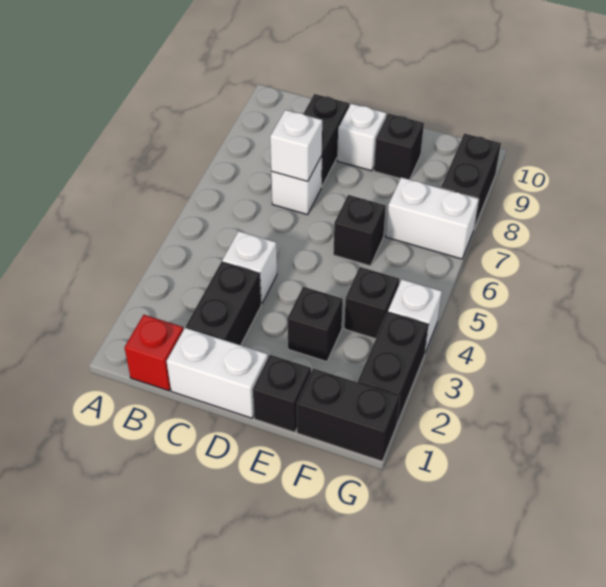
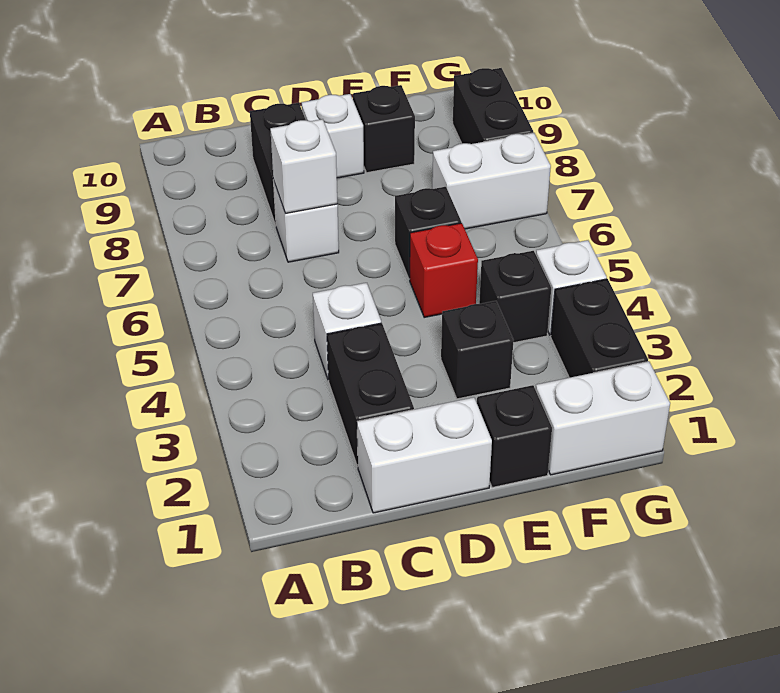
red brick B1 level 1 -> red brick E5 level 1
black brick F1:G1 level 1 -> white brick F1:G1 level 1

